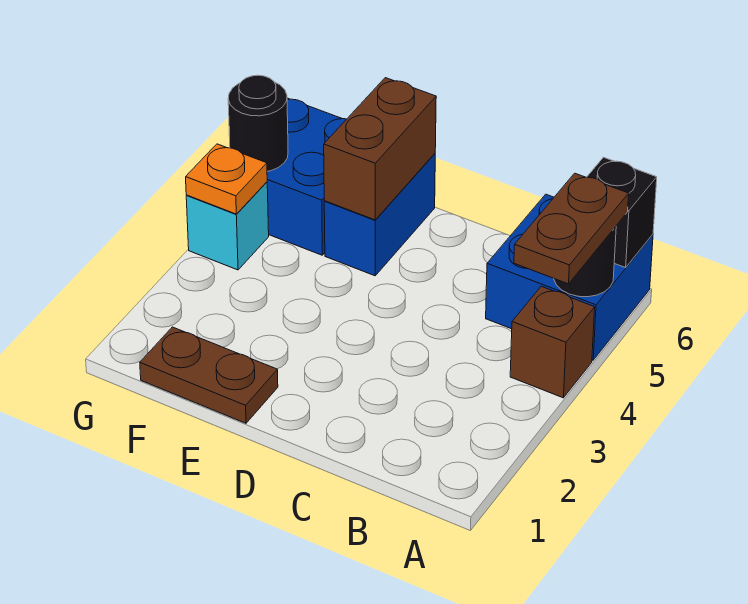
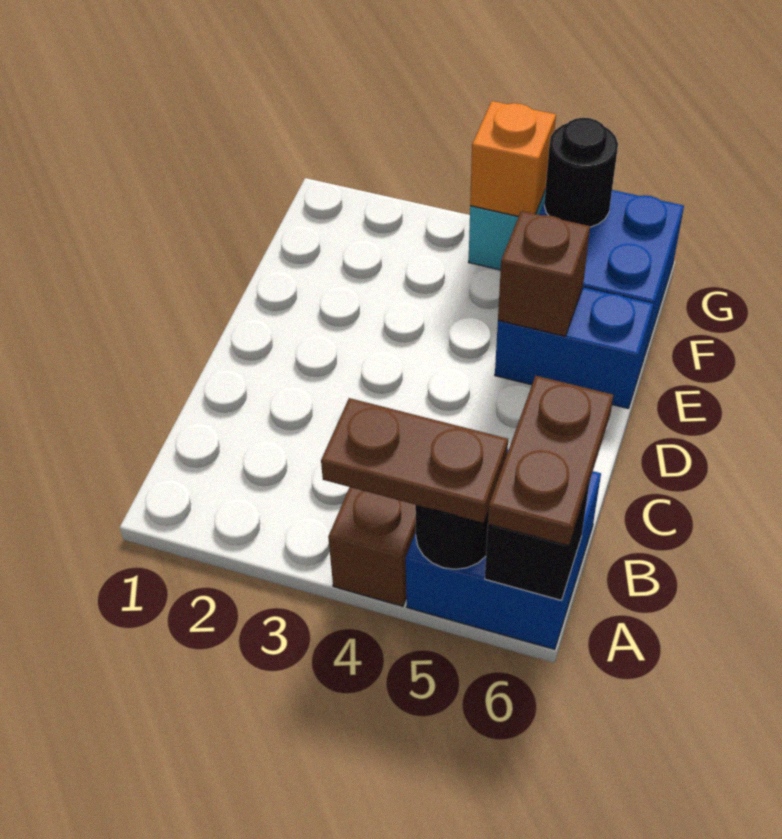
brown plate E1:F1 level 1 -> brown plate A6:B6 level 3
brown brick E5:E6 level 2 -> brown brick E5 level 2
orange plate G4 level 2 -> orange brick G4 level 2

